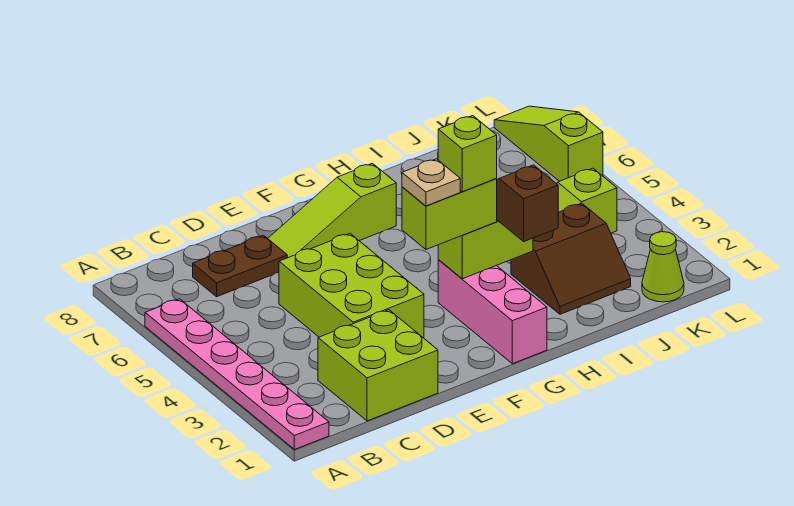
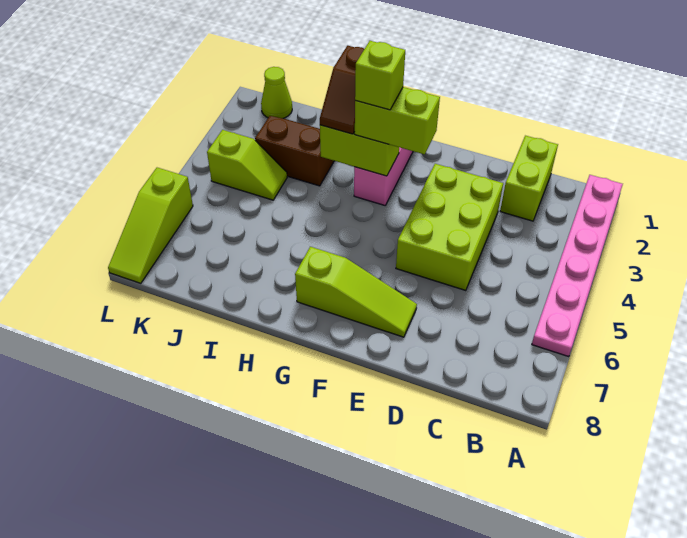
lime brick C1:D2 level 1 -> lime brick C1:C2 level 1
brown plate C7:D7 level 1 -> none
tan plate F3 level 4 -> none

